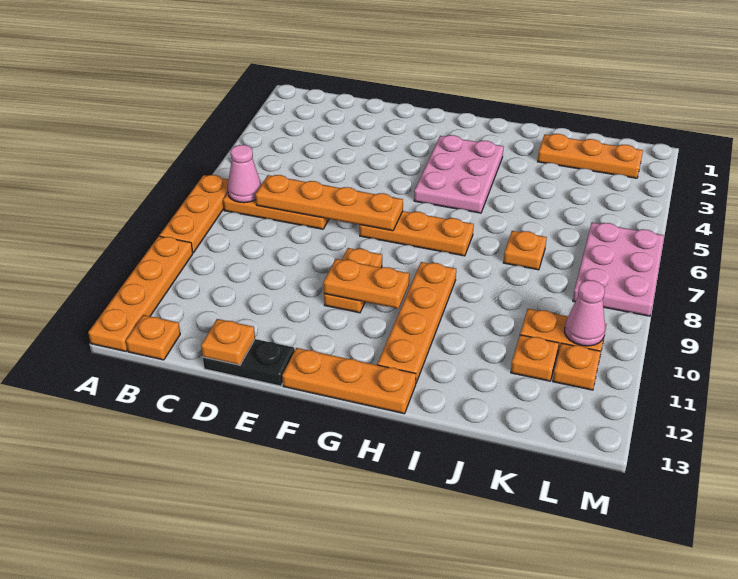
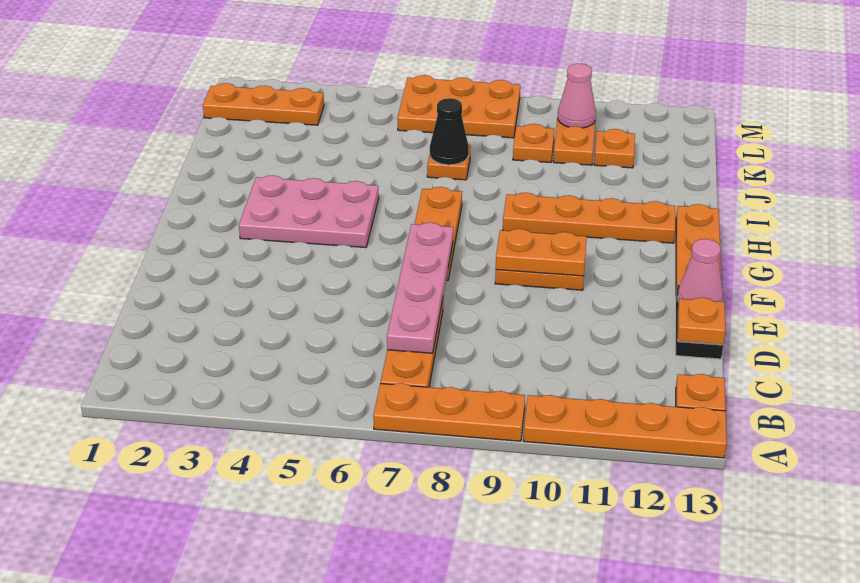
pink cone B7 level 2 -> pink cone E13 level 2
orange plate C7:F7 level 2 -> pink plate C7:F7 level 2
orange plate F10:G10 level 2 -> orange plate F9:F10 level 2
orange plate J2:L2 level 1 -> orange plate L1:L3 level 1
none -> black cone J7 level 2
pink plate L6:M8 level 1 -> orange plate L6:M8 level 1
orange plate L11 level 1 -> orange plate K9 level 1

